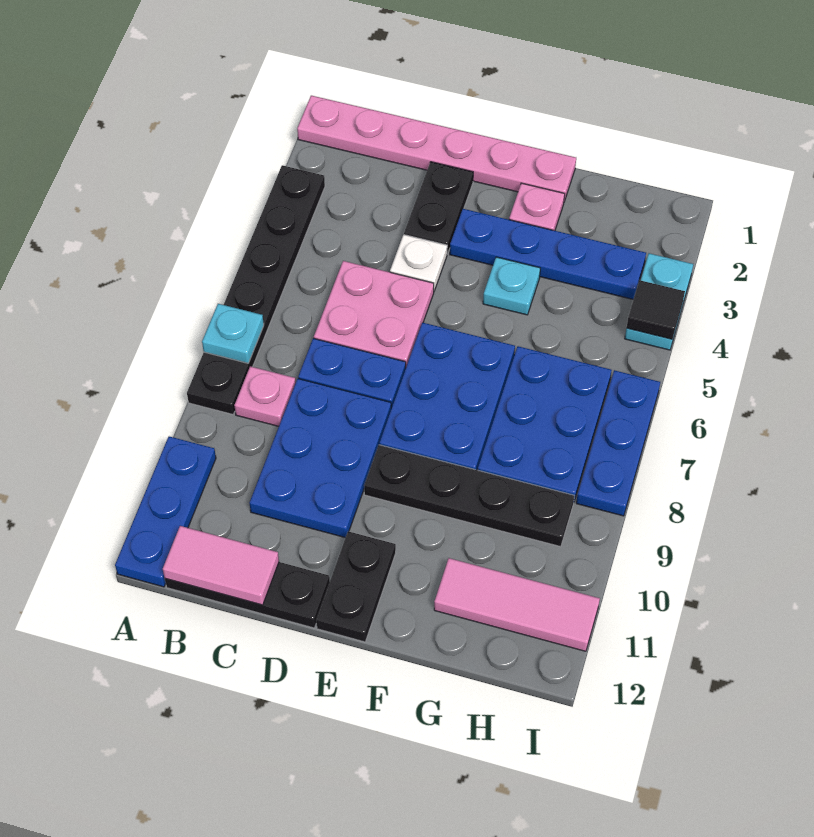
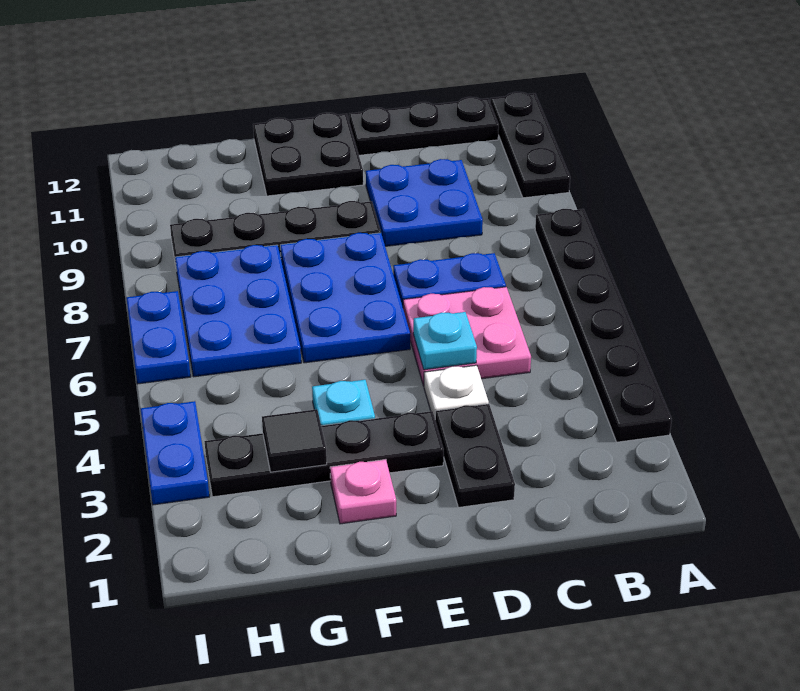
pink plate A1:F1 level 1 -> none
cyan plate A7 level 2 -> cyan plate D5 level 2
blue plate A10:A12 level 1 -> black plate A10:A12 level 1
pink plate B8 level 1 -> none
pink tile B12:C12 level 2 -> none
blue plate C8:D10 level 1 -> blue plate C9:D10 level 1
blue plate E3:H3 level 1 -> black plate E3:H3 level 1
black plate E11:E12 level 1 -> black plate E11:F12 level 1
pink tile G11:I11 level 1 -> none
cyan plate I3:I4 level 1 -> blue plate I3:I4 level 1
black tile I4 level 2 -> black tile G3 level 2
blue plate I6:I8 level 1 -> blue plate I6:I7 level 1

